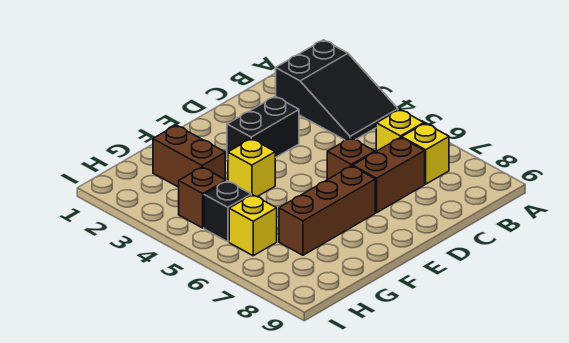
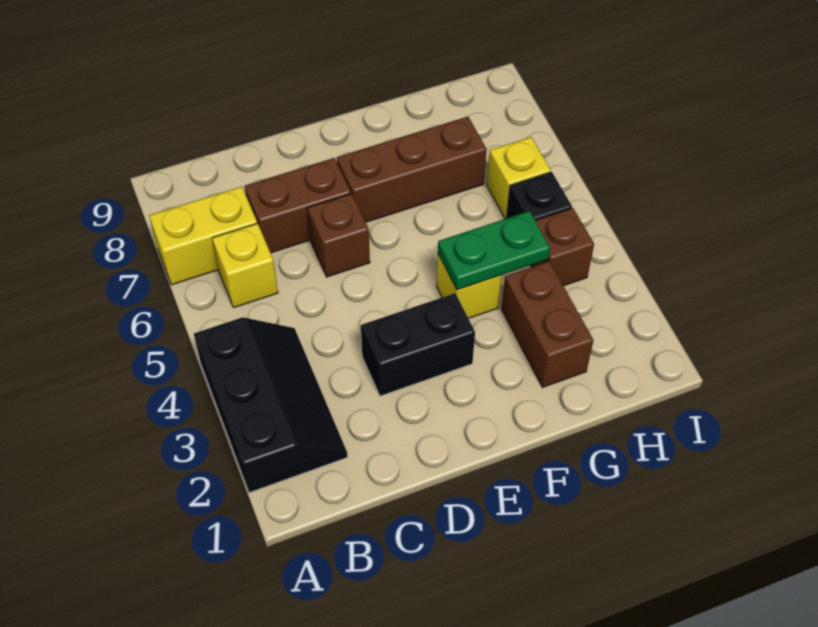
black slope A2:B4 level 1 top 2 -> black slope A2:B4 level 1 top A
yellow brick B7 level 1 -> yellow brick A7:B7 level 1
none -> green plate F4:G4 level 2

